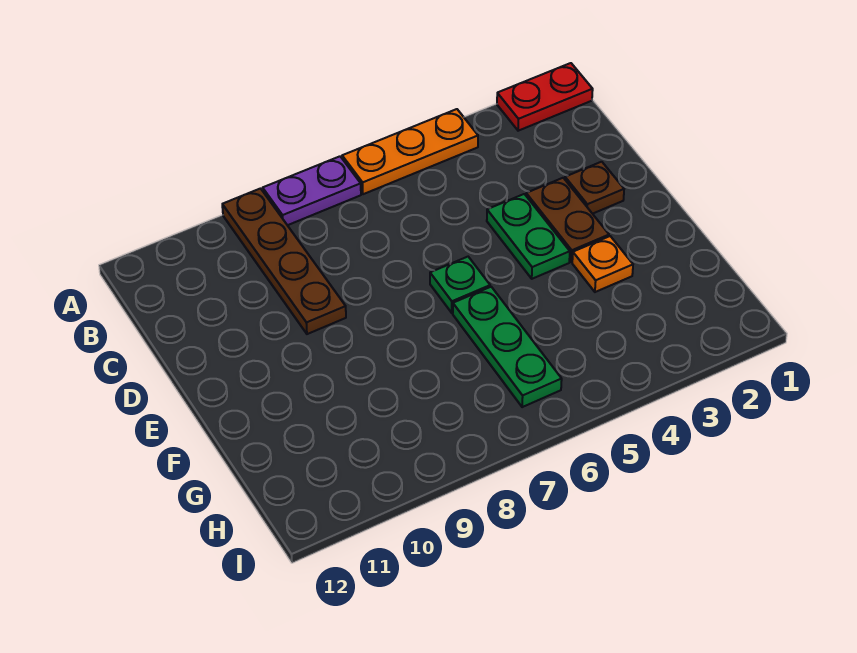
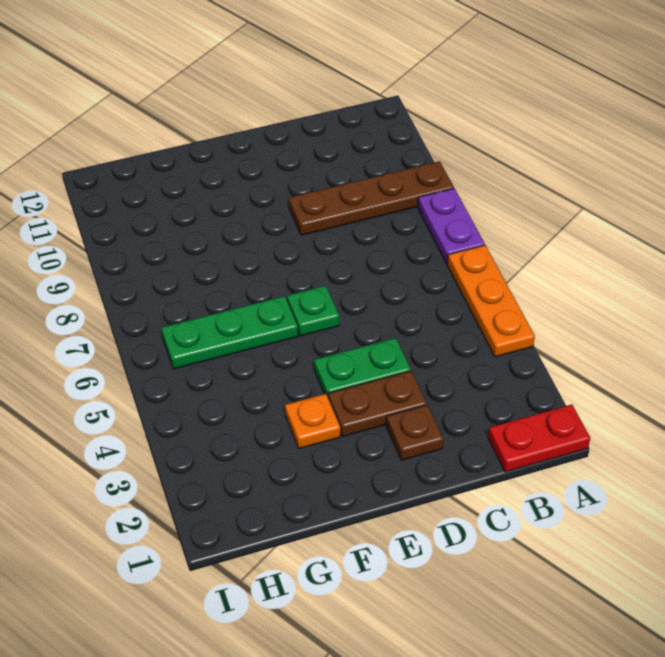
red plate A1:A2 level 1 -> red plate A1:B1 level 1

